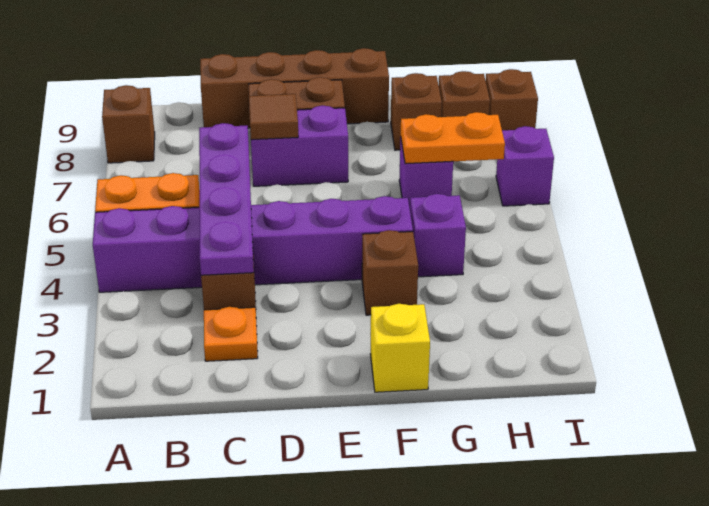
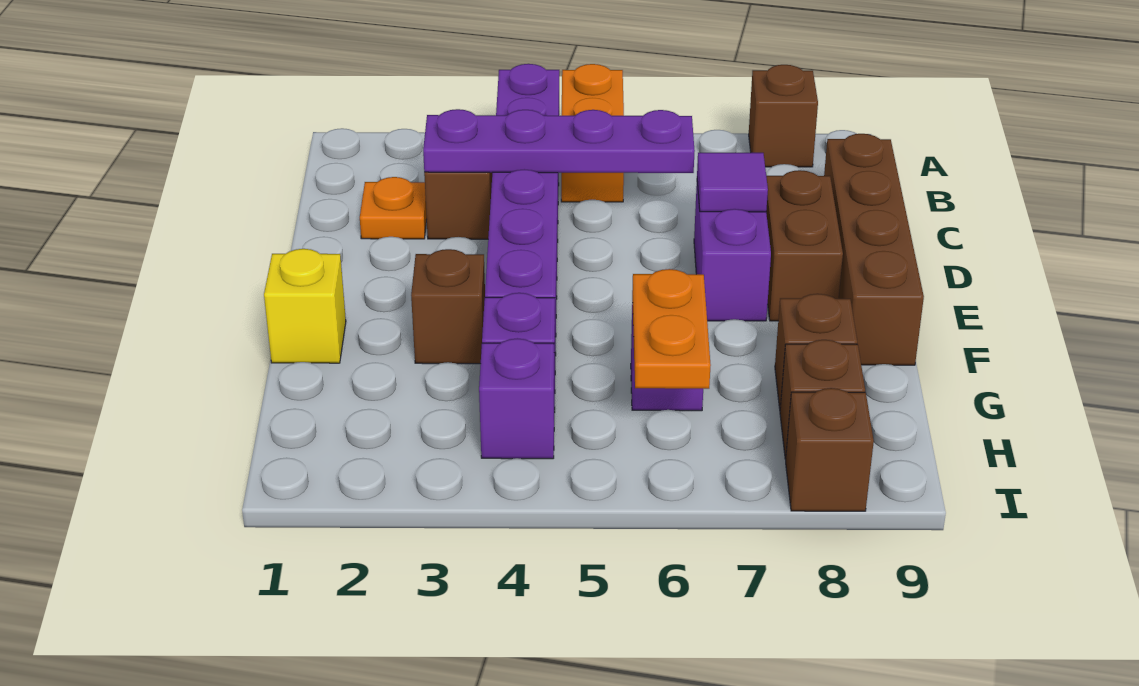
brown tile D7 level 2 -> purple tile D7 level 2
purple brick I6 level 1 -> purple brick H4 level 1

